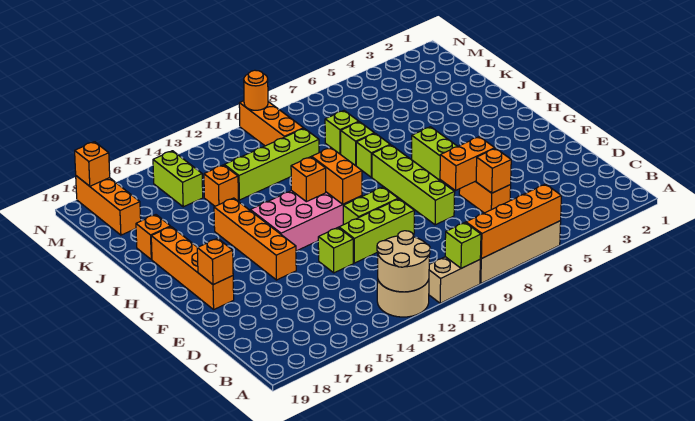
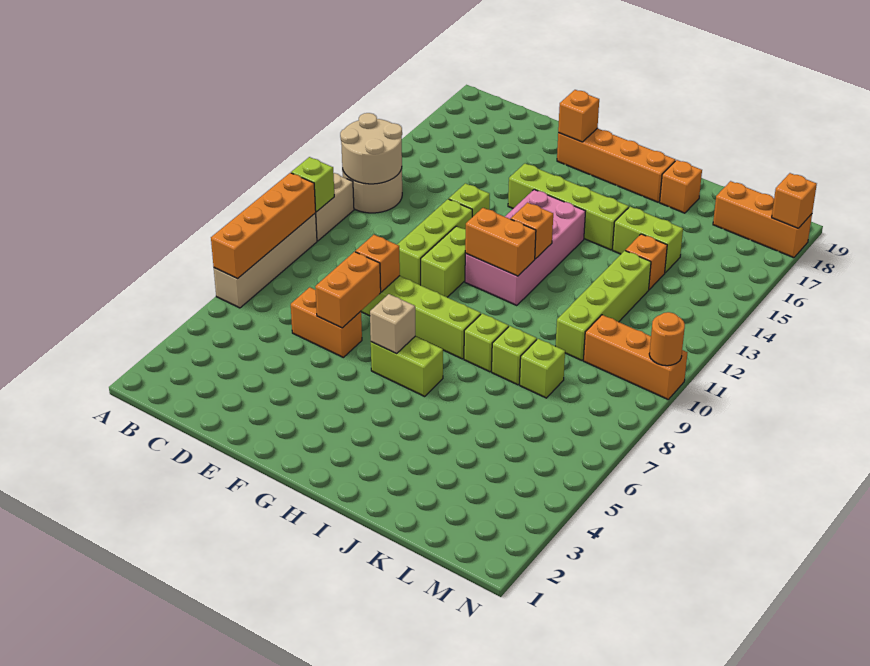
orange brick D6 level 2 -> orange brick E8 level 2
orange brick F15:I15 level 1 -> lime brick F15:I15 level 1
none -> tan brick G6 level 2
lime brick L15:M15 level 1 -> lime brick J15:K15 level 1

